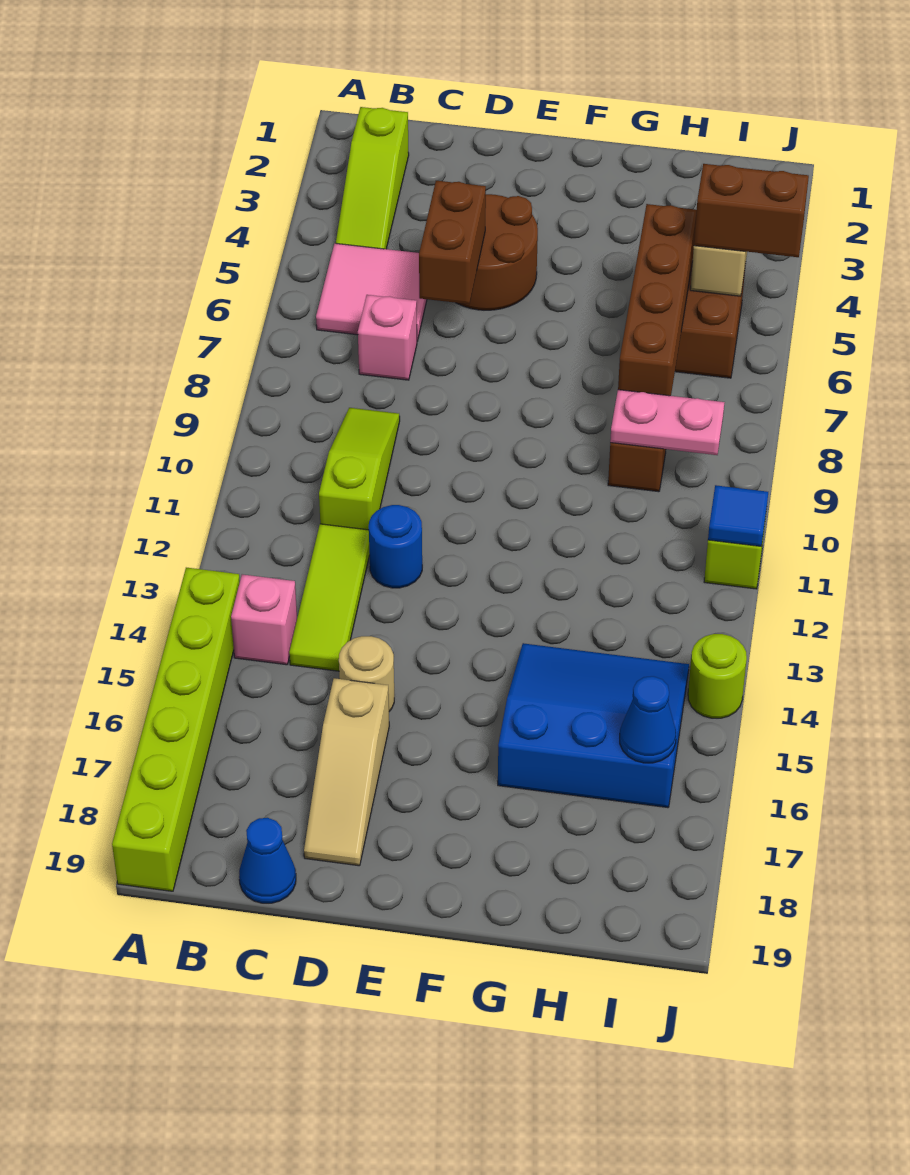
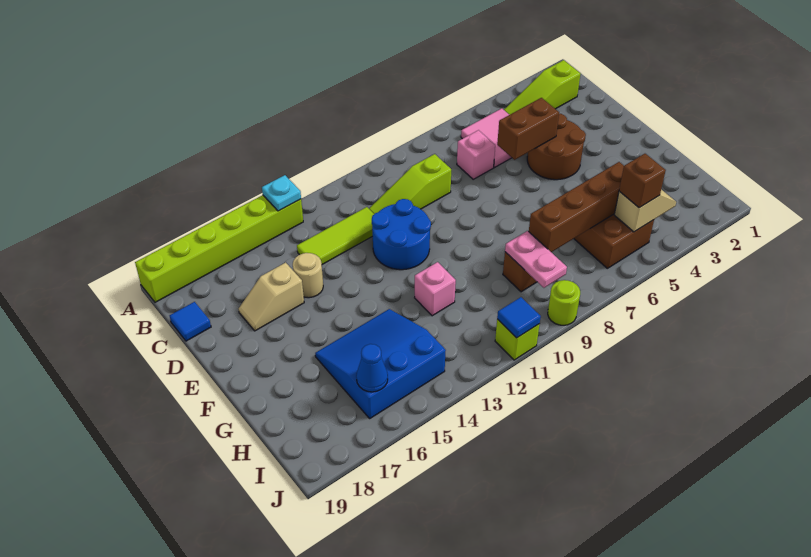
none -> cyan plate A14 level 2
pink brick B14 level 1 -> pink brick G12 level 1
lime slope C9:C11 level 1 top 11 -> lime slope C9:C11 level 1 top 9
blue cone C19 level 1 -> blue tile C19 level 1
blue round brick D12 level 1 -> blue round brick D11:E12 level 1
tan slope D16:D18 level 1 top 16 -> tan slope D16:D17 level 1 top 16
blue slope G14:I16 level 1 top 16 -> blue slope G14:I16 level 1 top I
brown brick I5:J5 level 3 -> brown brick I5 level 3
lime round brick J14 level 1 -> lime round brick J9 level 1

